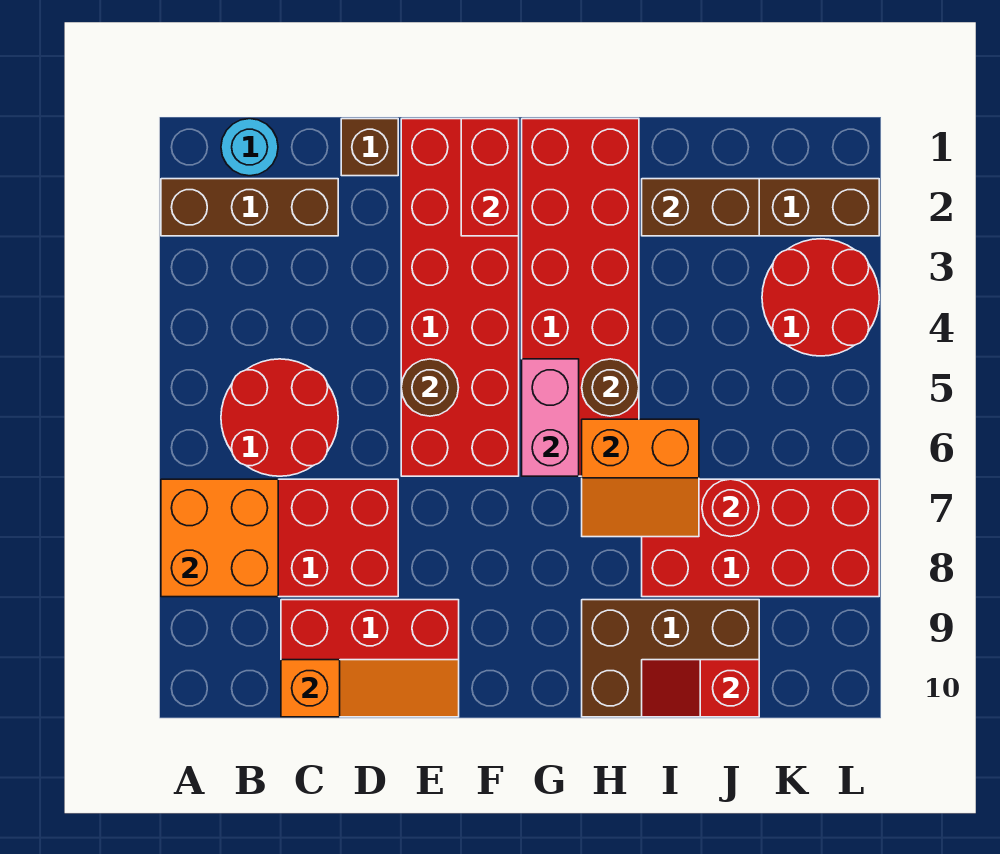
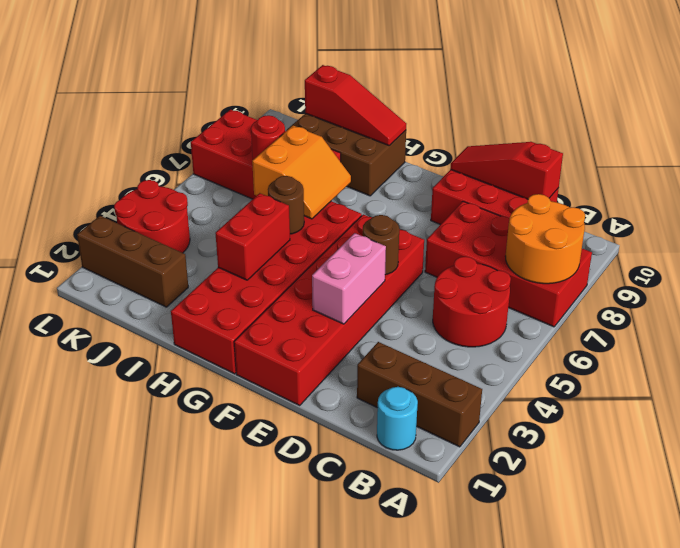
orange brick A7:B8 level 2 -> orange round brick A7:B8 level 2
orange slope C10:E10 level 2 top C -> red slope C10:E10 level 2 top C
brown brick D1 level 1 -> none
red brick F1:F2 level 2 -> red brick H3:H4 level 2
pink brick G5:G6 level 2 -> pink brick E3:E4 level 2
orange slope H6:I7 level 2 top 6 -> orange slope H6:I7 level 2 top I
brown brick I2:J2 level 2 -> none
red slope I10:J10 level 2 top J -> red slope H10:J10 level 2 top J

